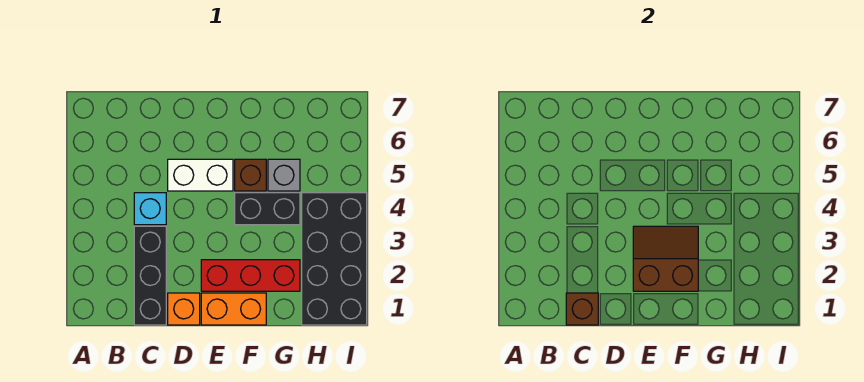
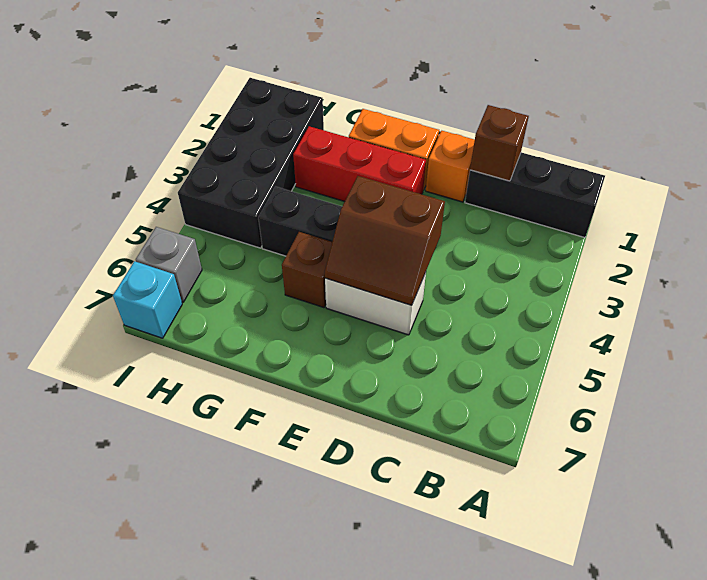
black brick C1:C3 level 1 -> black brick A1:C1 level 1
cyan brick C4 level 1 -> cyan brick I7 level 1
brown slope E2:F3 level 2 top 2 -> brown slope D4:E5 level 2 top 4
grey brick G5 level 1 -> grey brick I6 level 1

